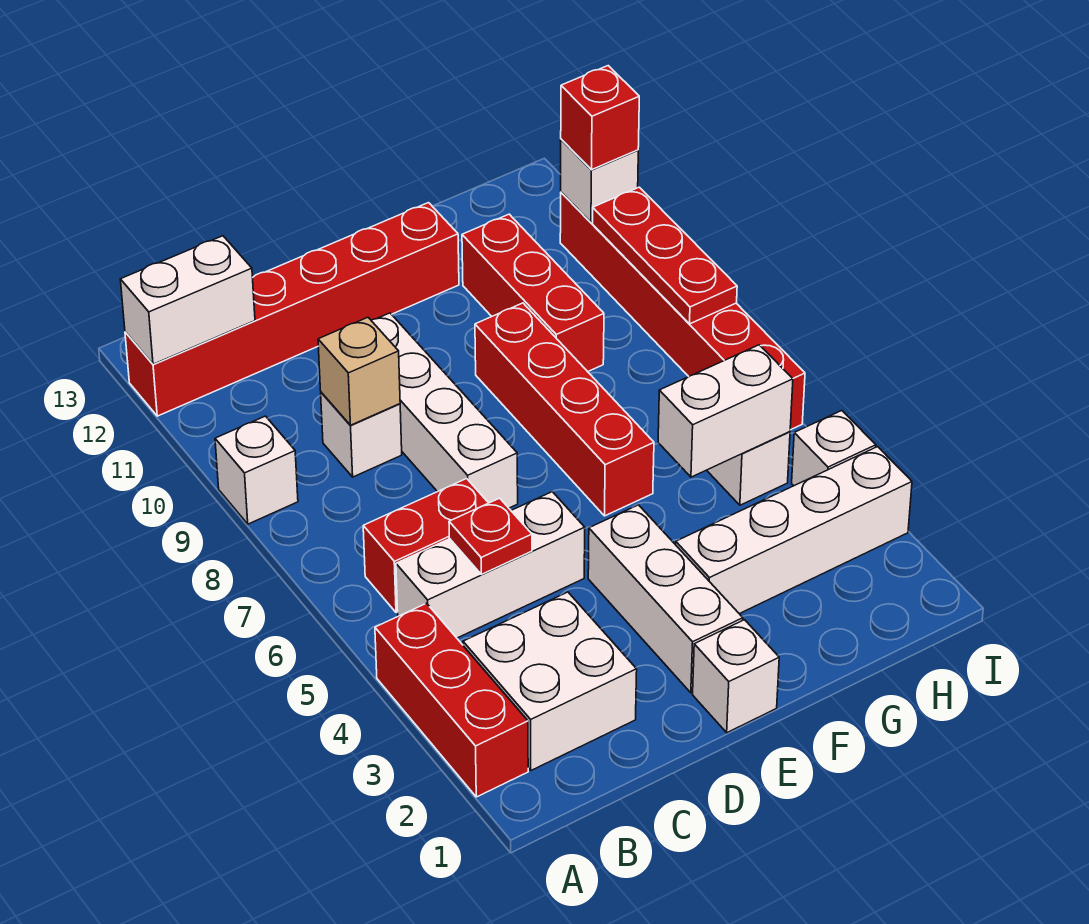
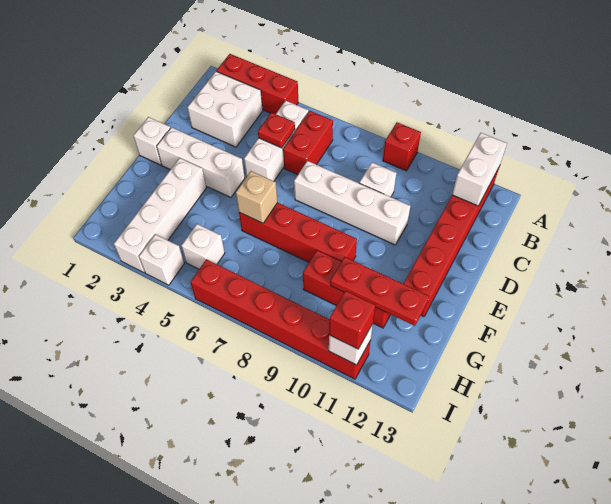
white brick A9 level 1 -> red brick A9 level 1
tan brick C9 level 2 -> tan brick F6 level 2
white brick G5:H5 level 2 -> none
red plate I8:I10 level 2 -> red plate G10:G12 level 2

